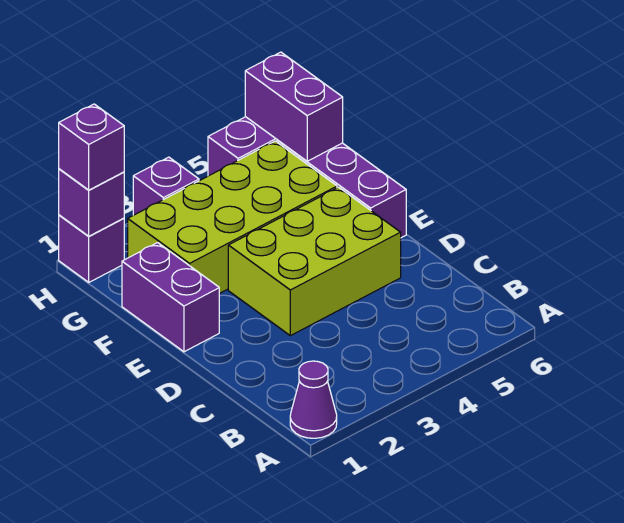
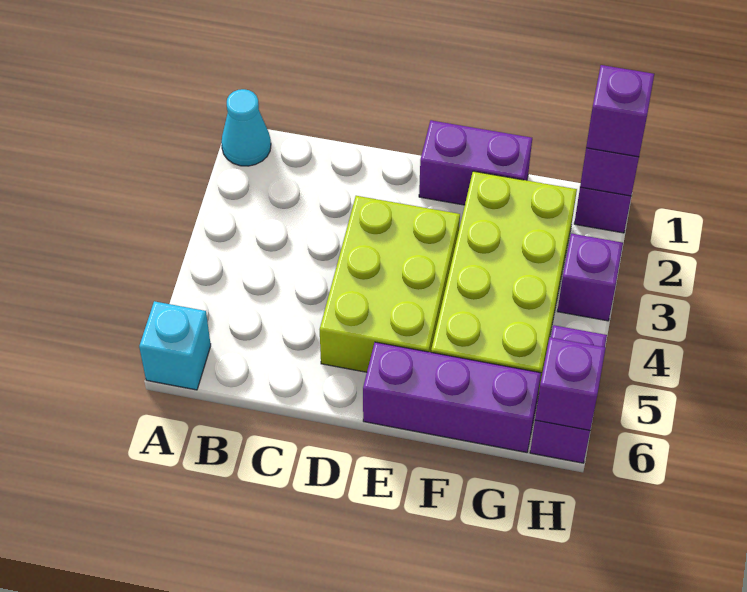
purple cone A1 level 1 -> cyan cone A1 level 1
none -> cyan brick A6 level 1
purple brick G6:H6 level 2 -> purple brick H6 level 2

